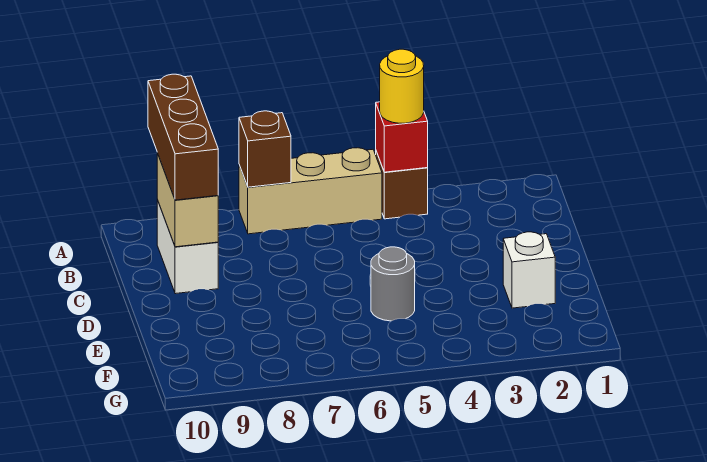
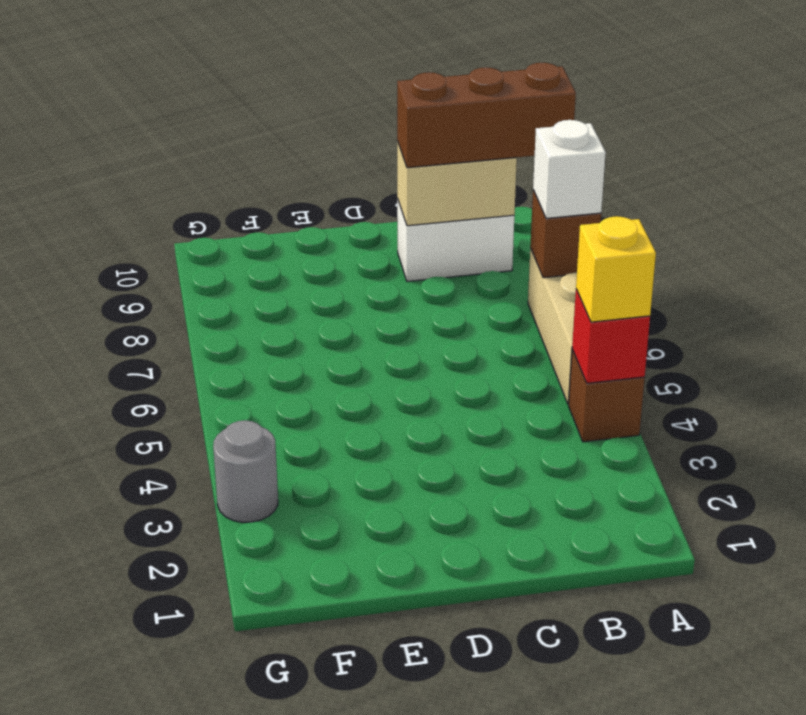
yellow round brick A4 level 3 -> yellow brick A4 level 3
white brick E2 level 1 -> white brick A7 level 3
grey round brick E5 level 1 -> grey round brick G3 level 1

